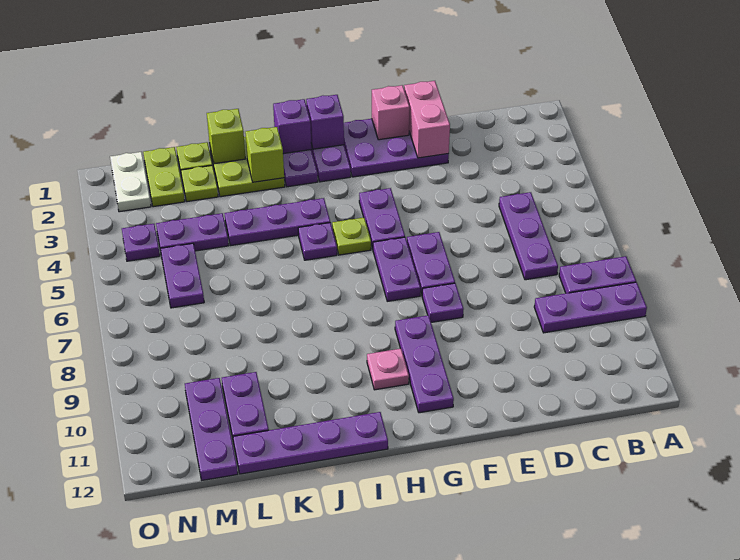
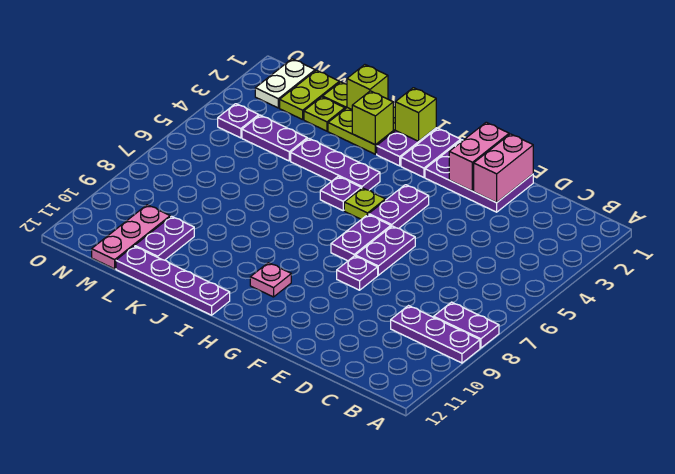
purple plate C5:C7 level 1 -> none
pink brick F1 level 2 -> pink brick F1:F2 level 2
purple plate G9:G11 level 1 -> none
purple brick H1 level 2 -> none
purple brick I1 level 2 -> lime brick I1 level 2
purple plate M5:M6 level 1 -> none
purple plate M10:M12 level 1 -> pink plate M10:M12 level 1

